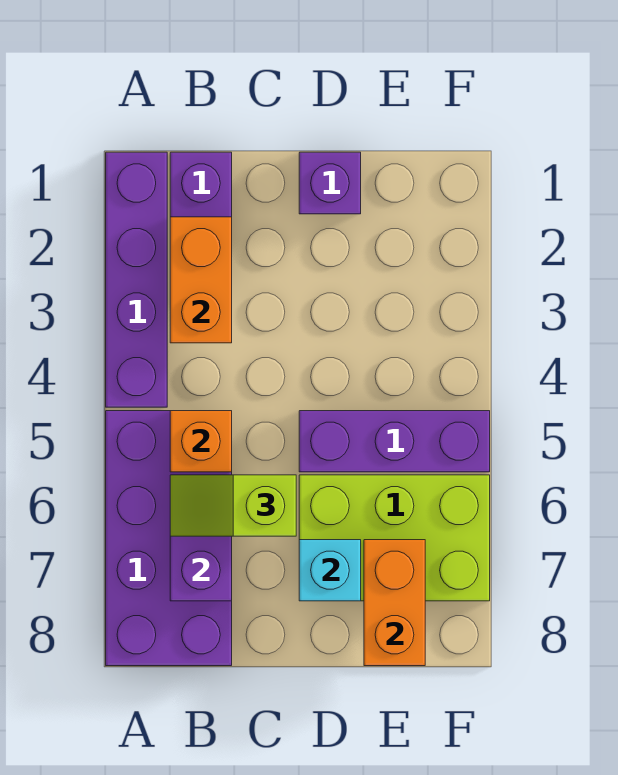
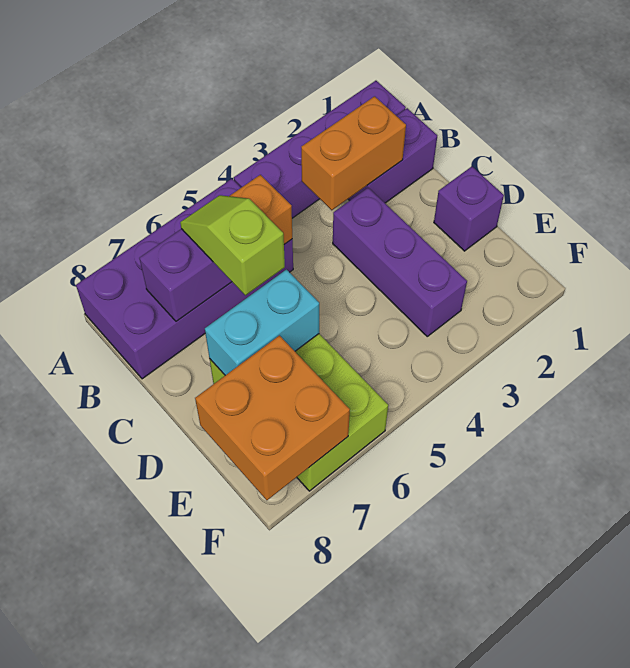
purple brick D5:F5 level 1 -> purple brick C3:E3 level 1
cyan brick D7 level 2 -> cyan brick D6:D7 level 2
orange brick E7:E8 level 2 -> orange brick E7:F8 level 2

